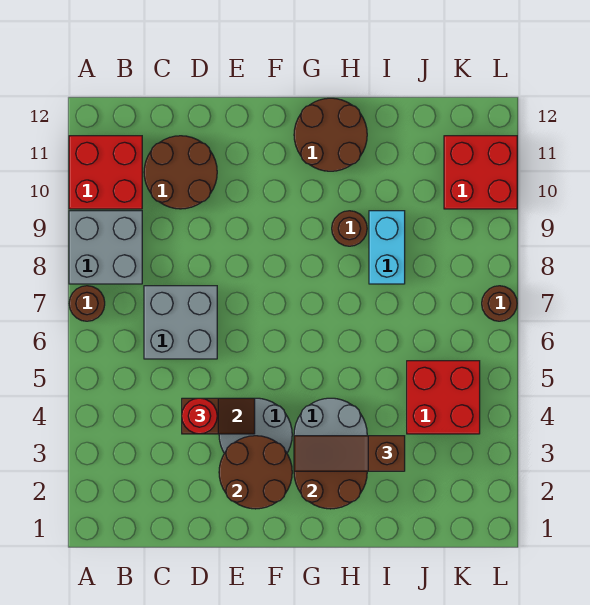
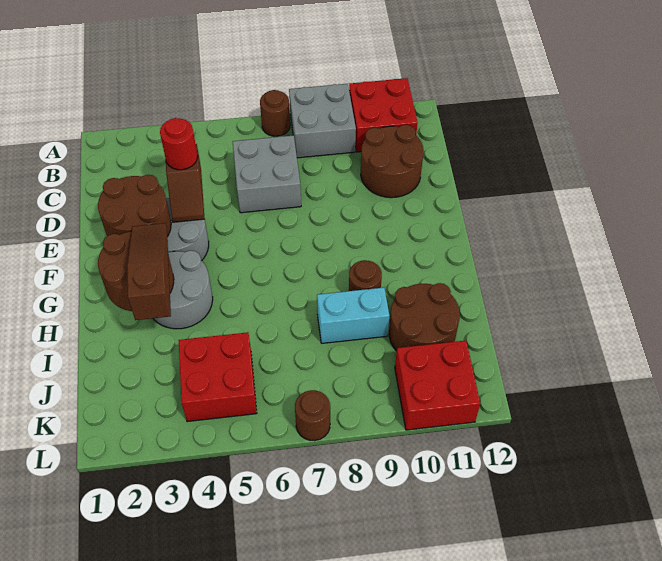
brown round brick G11:H12 level 1 -> brown round brick I10:J11 level 1

